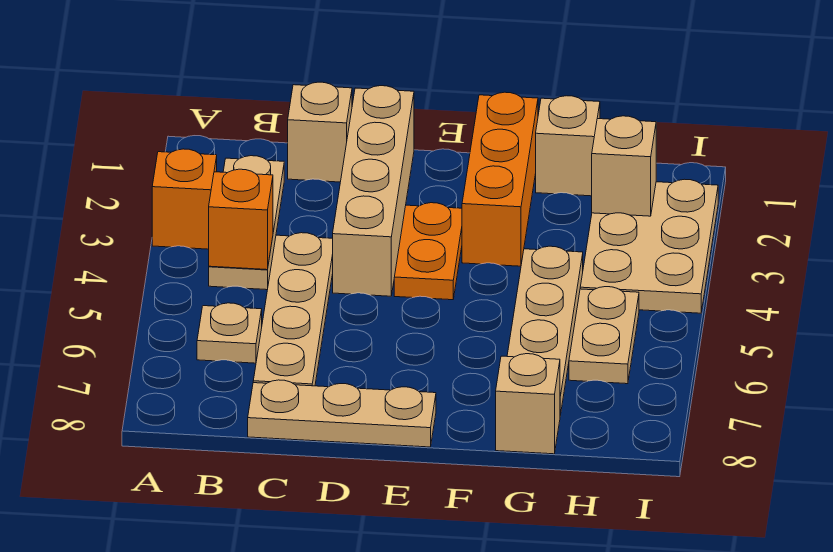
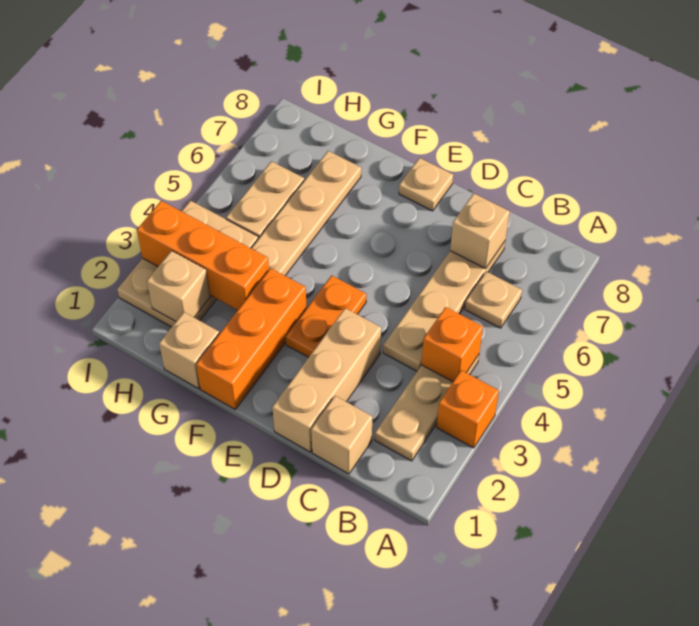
tan plate C8:E8 level 1 -> tan plate E8 level 1
tan brick D1:D4 level 1 -> tan brick D1:D3 level 1
none -> orange brick G3:I3 level 2
tan brick G8 level 1 -> tan brick C7 level 2

